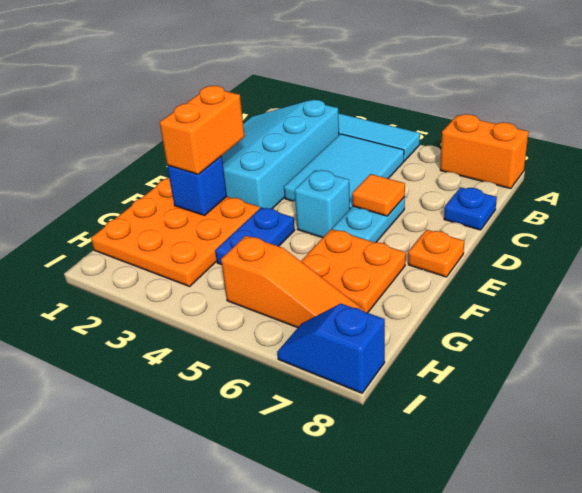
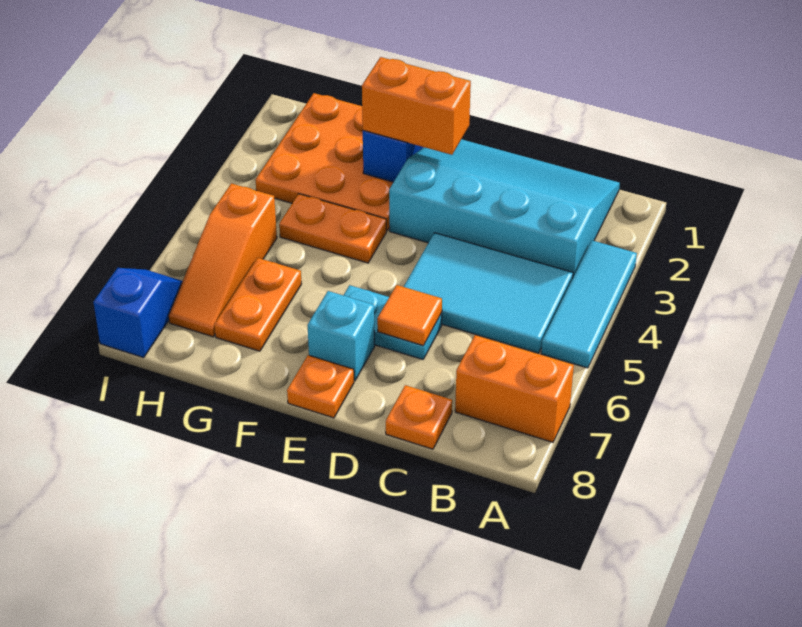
orange brick A7:A8 level 1 -> orange brick A7:B7 level 1
blue plate C8 level 1 -> orange plate C8 level 1
cyan brick E5 level 1 -> cyan brick E7 level 1
blue plate F4:G4 level 1 -> orange plate F4:G4 level 1
orange plate F6:G7 level 1 -> orange plate G6:G7 level 1

